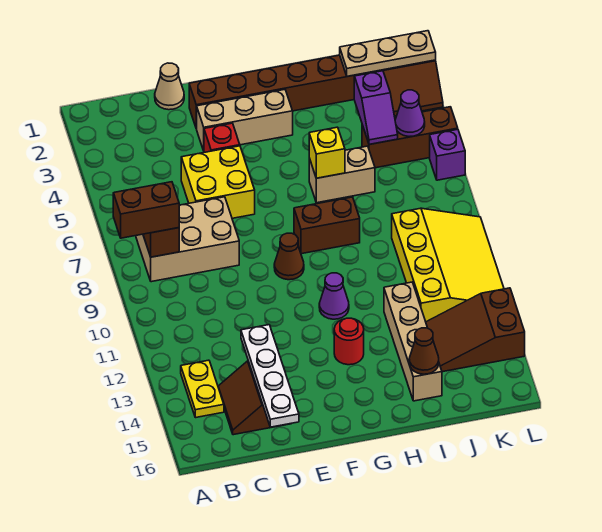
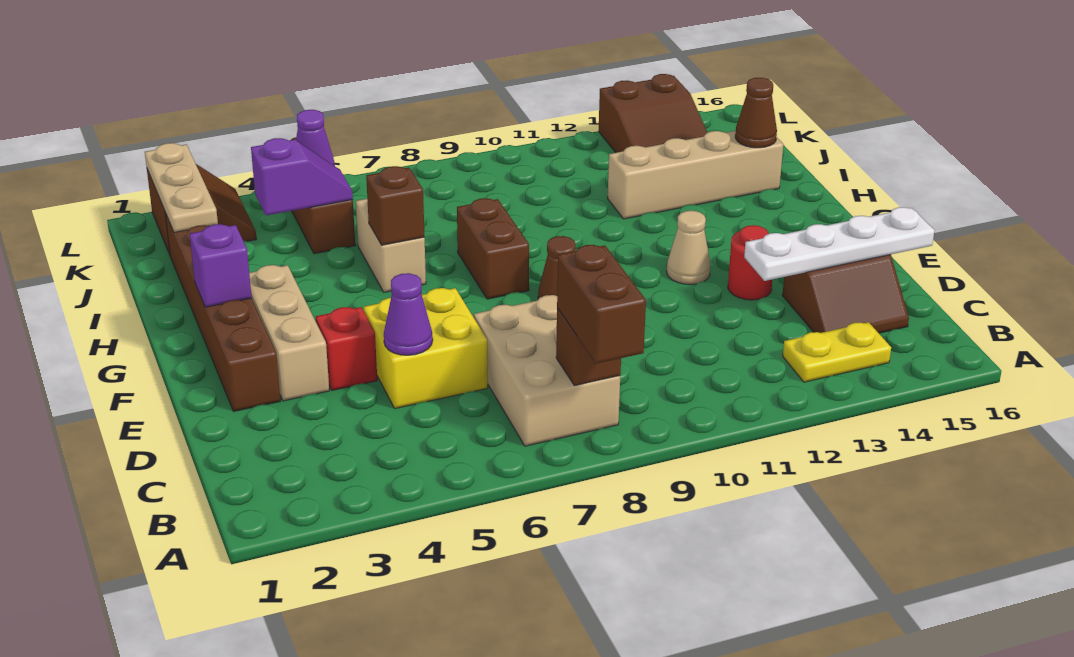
tan cone D1 level 1 -> tan cone F12 level 1
purple cone G11 level 1 -> purple cone D5 level 2
red round brick G13 level 1 -> red round brick E13 level 1
yellow brick H6 level 2 -> brown brick H6 level 2
yellow slope J9:L12 level 1 top J -> none
purple brick L6 level 1 -> purple brick G2 level 2

